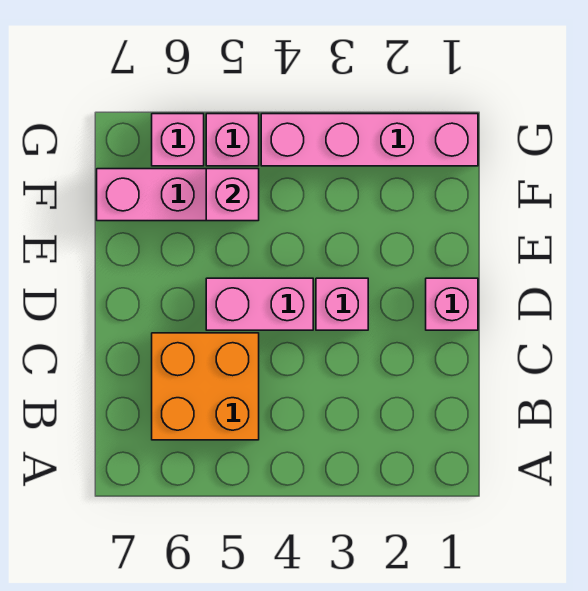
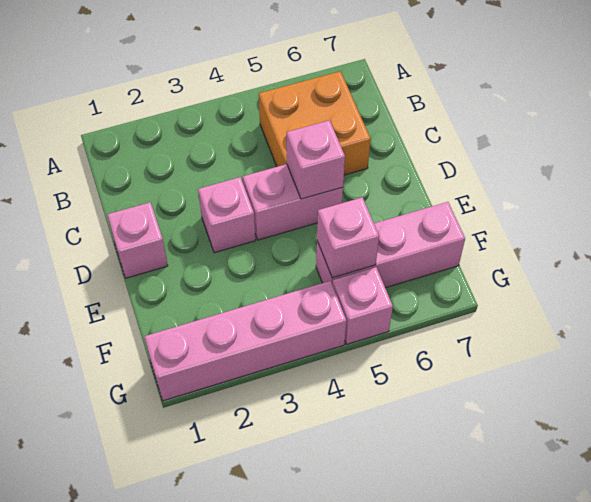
pink brick G6 level 1 -> pink brick D5 level 2

